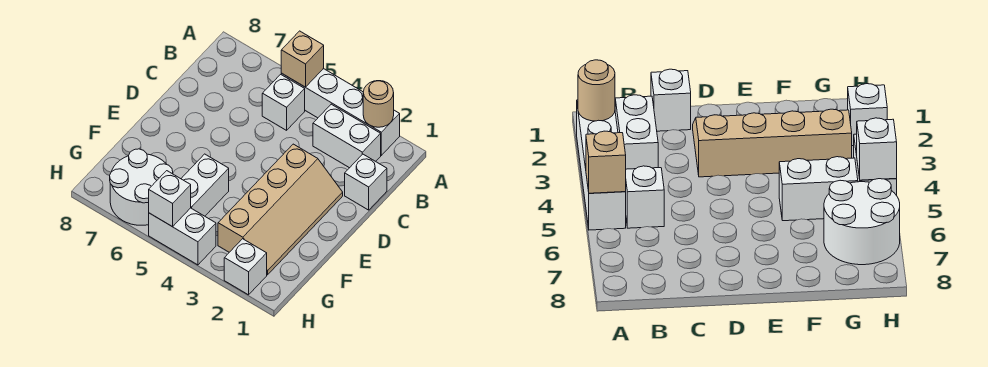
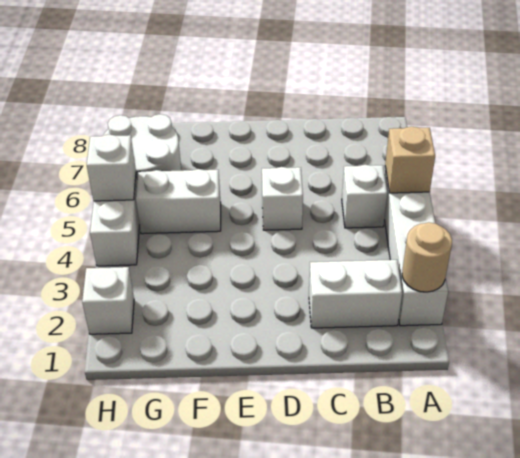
white brick B2:B3 level 1 -> white brick B2:C2 level 1
white brick C1 level 1 -> white brick D5 level 1
tan slope D2:G3 level 1 top 3 -> none

